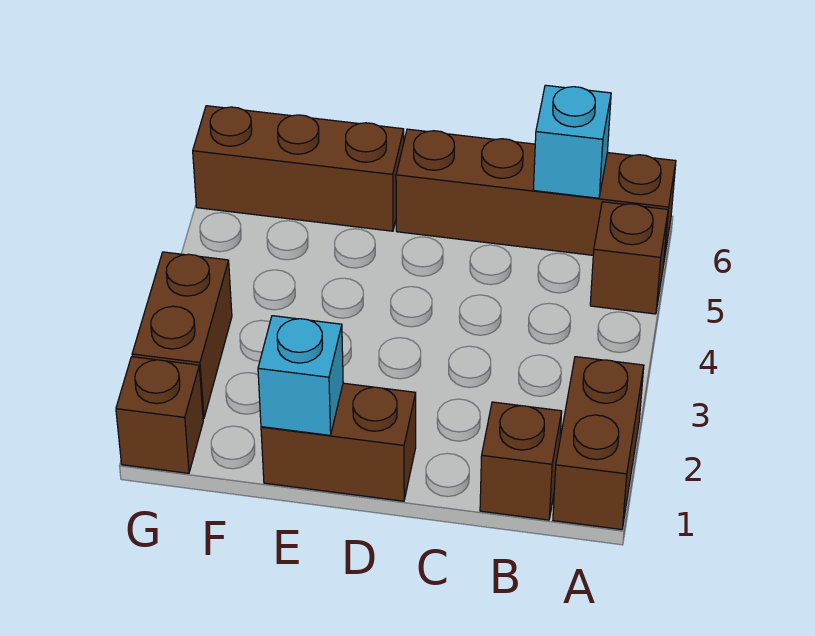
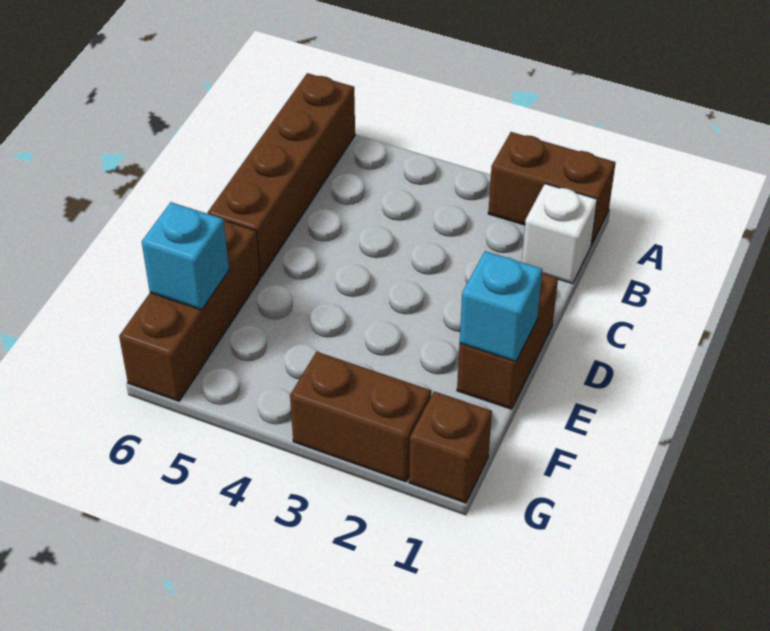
brown brick A5 level 1 -> none
brown brick B1 level 1 -> white brick B1 level 1
cyan brick B6 level 2 -> cyan brick F6 level 2

